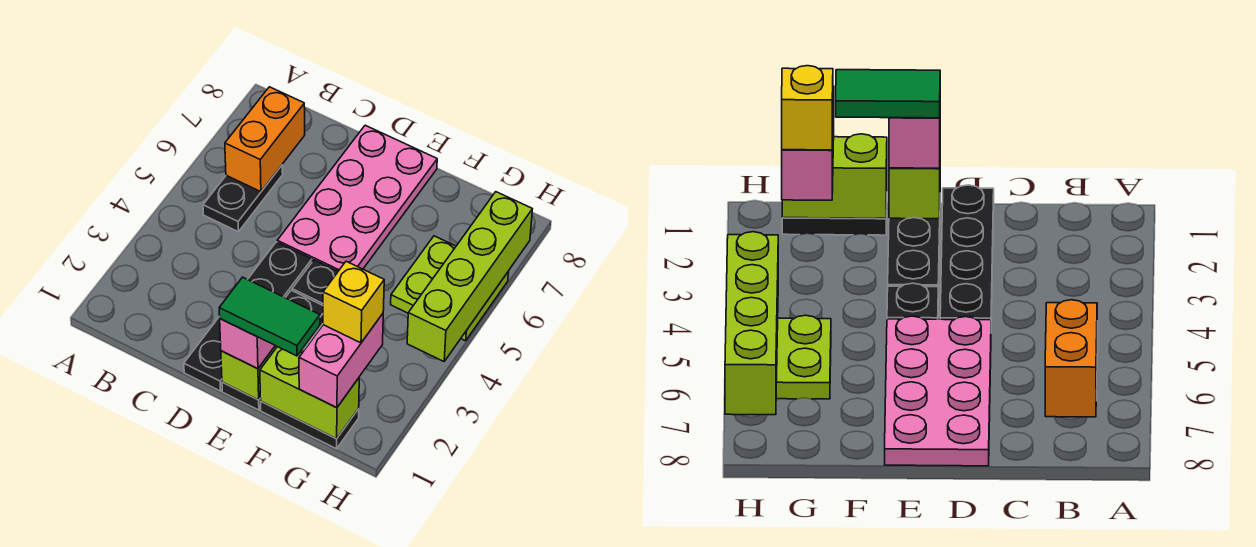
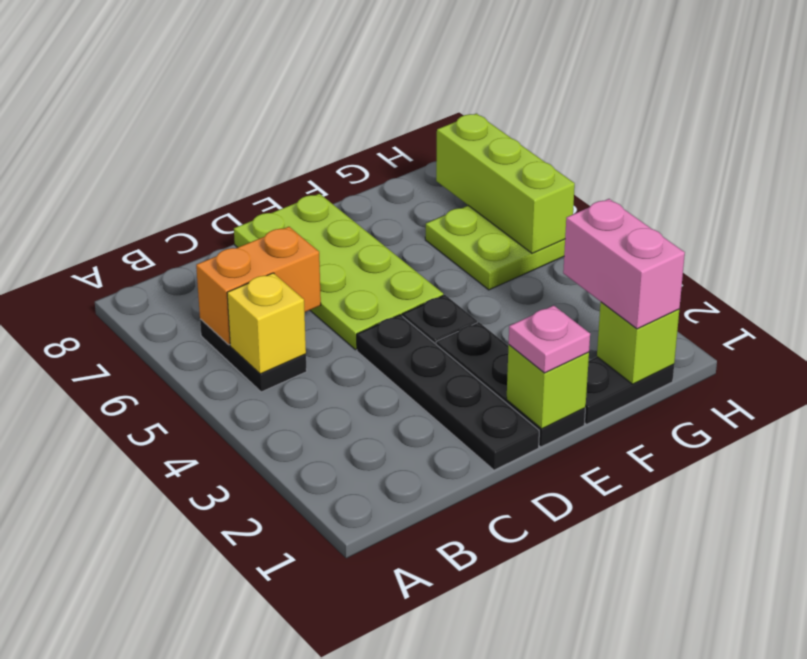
orange brick B6:B7 level 2 -> orange brick B6:C6 level 2
pink plate D5:E8 level 1 -> lime plate D5:E8 level 1
pink brick E1 level 3 -> pink plate E1 level 3
green tile E1:F1 level 4 -> none
lime brick F1:G1 level 2 -> lime brick G1 level 2
yellow brick G2 level 4 -> yellow brick B5 level 2
lime brick H4:H7 level 2 -> lime brick H5:H7 level 2

